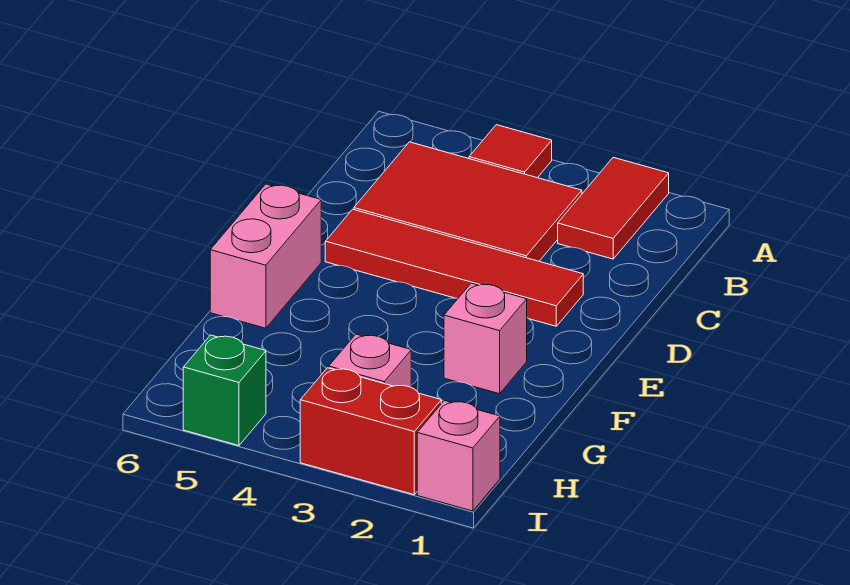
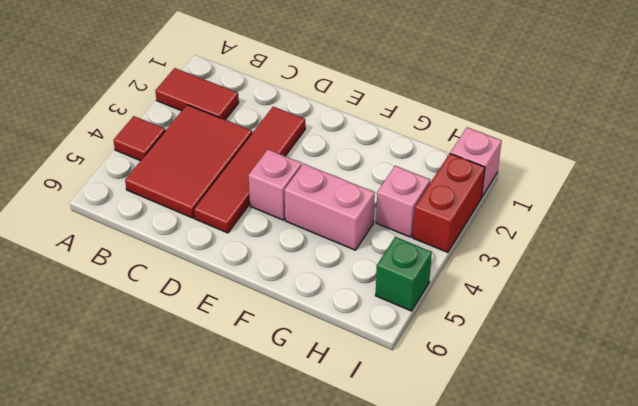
pink brick E6:F6 level 1 -> pink brick F4:G4 level 1
pink brick F2 level 1 -> pink brick E4 level 1

